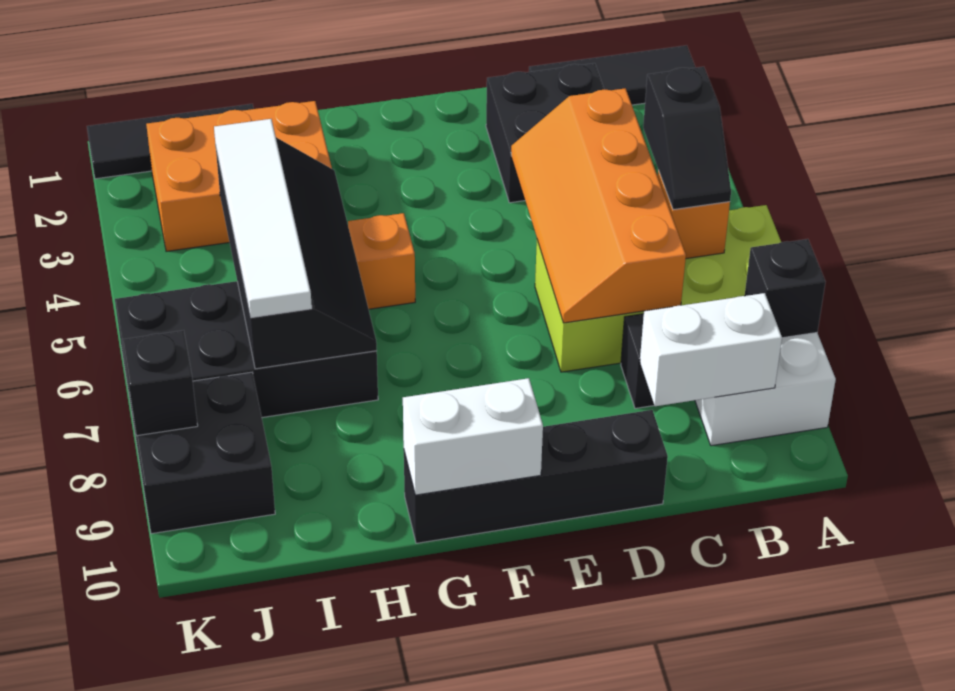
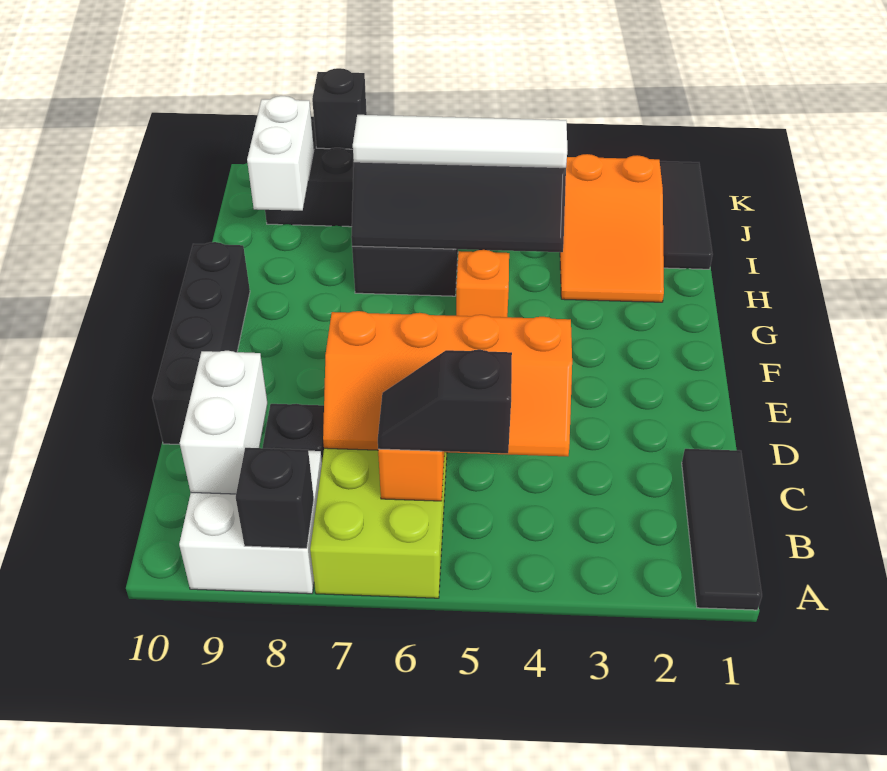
black brick C2:D3 level 1 -> none
orange slope C4:D7 level 2 top C -> orange slope C4:D7 level 2 top D
white brick F10:G10 level 2 -> white brick I9:J9 level 2
orange brick H2:J3 level 1 -> orange slope H2:J3 level 1 top J

